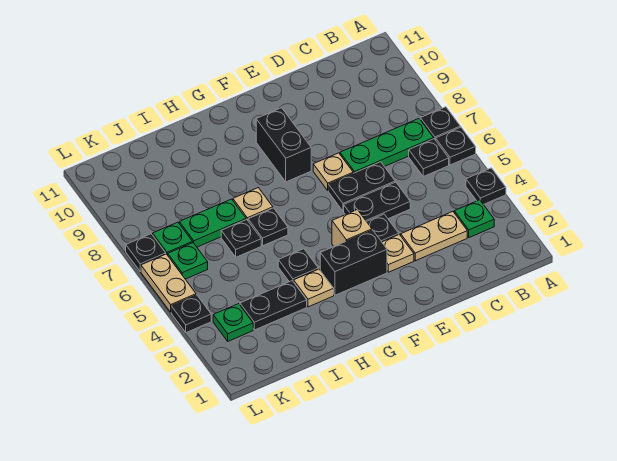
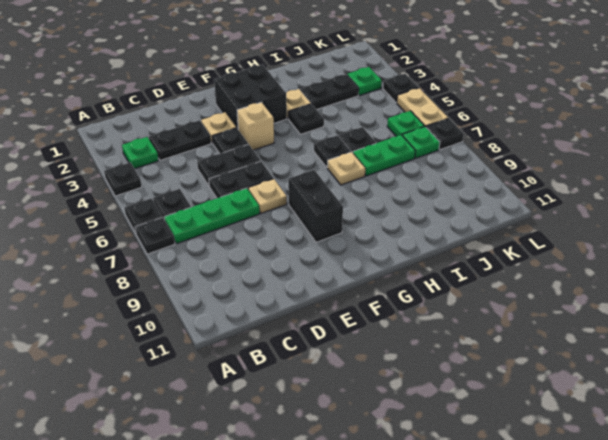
tan plate C3:D3 level 1 -> black plate C3:D3 level 1
black brick F3:G3 level 1 -> black brick F2:G3 level 1

